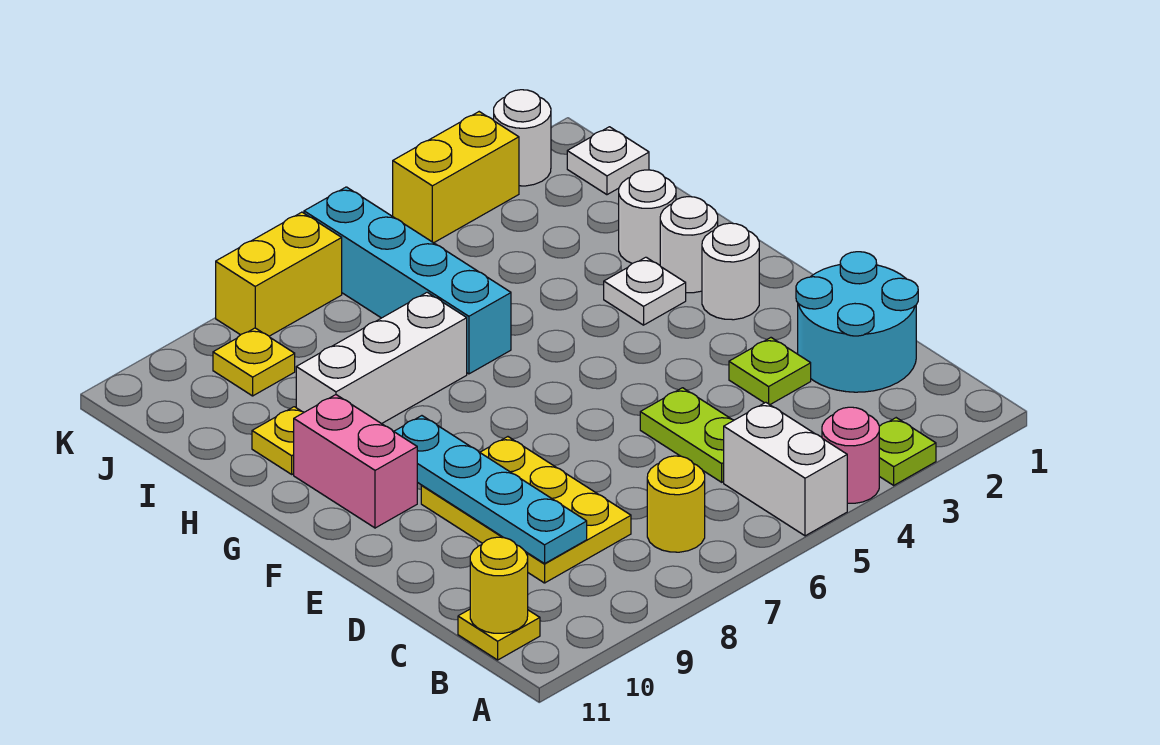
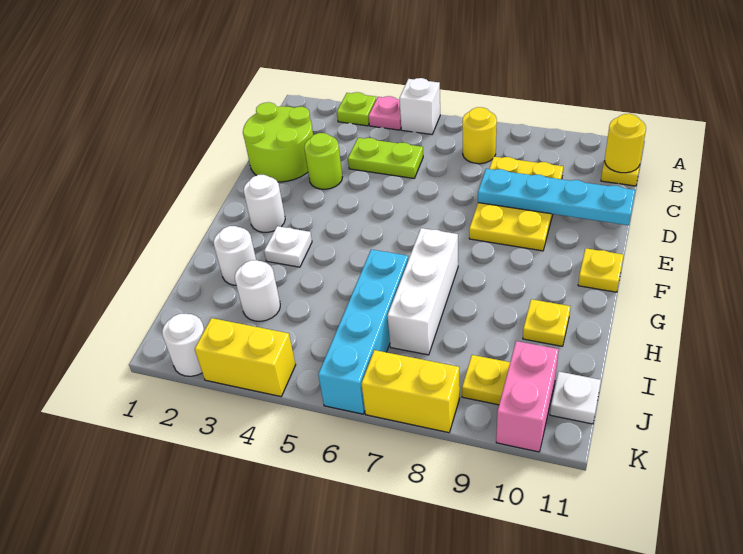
pink round brick A4 level 1 -> pink plate A4 level 1
white brick A5:B5 level 1 -> white brick A5 level 1
cyan round brick C1:D2 level 1 -> lime round brick C1:D2 level 1
lime plate C5:D5 level 1 -> lime plate C4:C5 level 1
cyan plate C9:F9 level 2 -> cyan plate D8:D11 level 2
lime plate D3 level 1 -> lime round brick D3 level 1
pink brick F10:G10 level 1 -> pink brick J10:K10 level 1
none -> yellow plate F11 level 1
white round brick G2 level 1 -> white round brick I3 level 1
white brick H7:H9 level 1 -> white brick G7:I7 level 1
white plate J1 level 1 -> white plate J11 level 1

